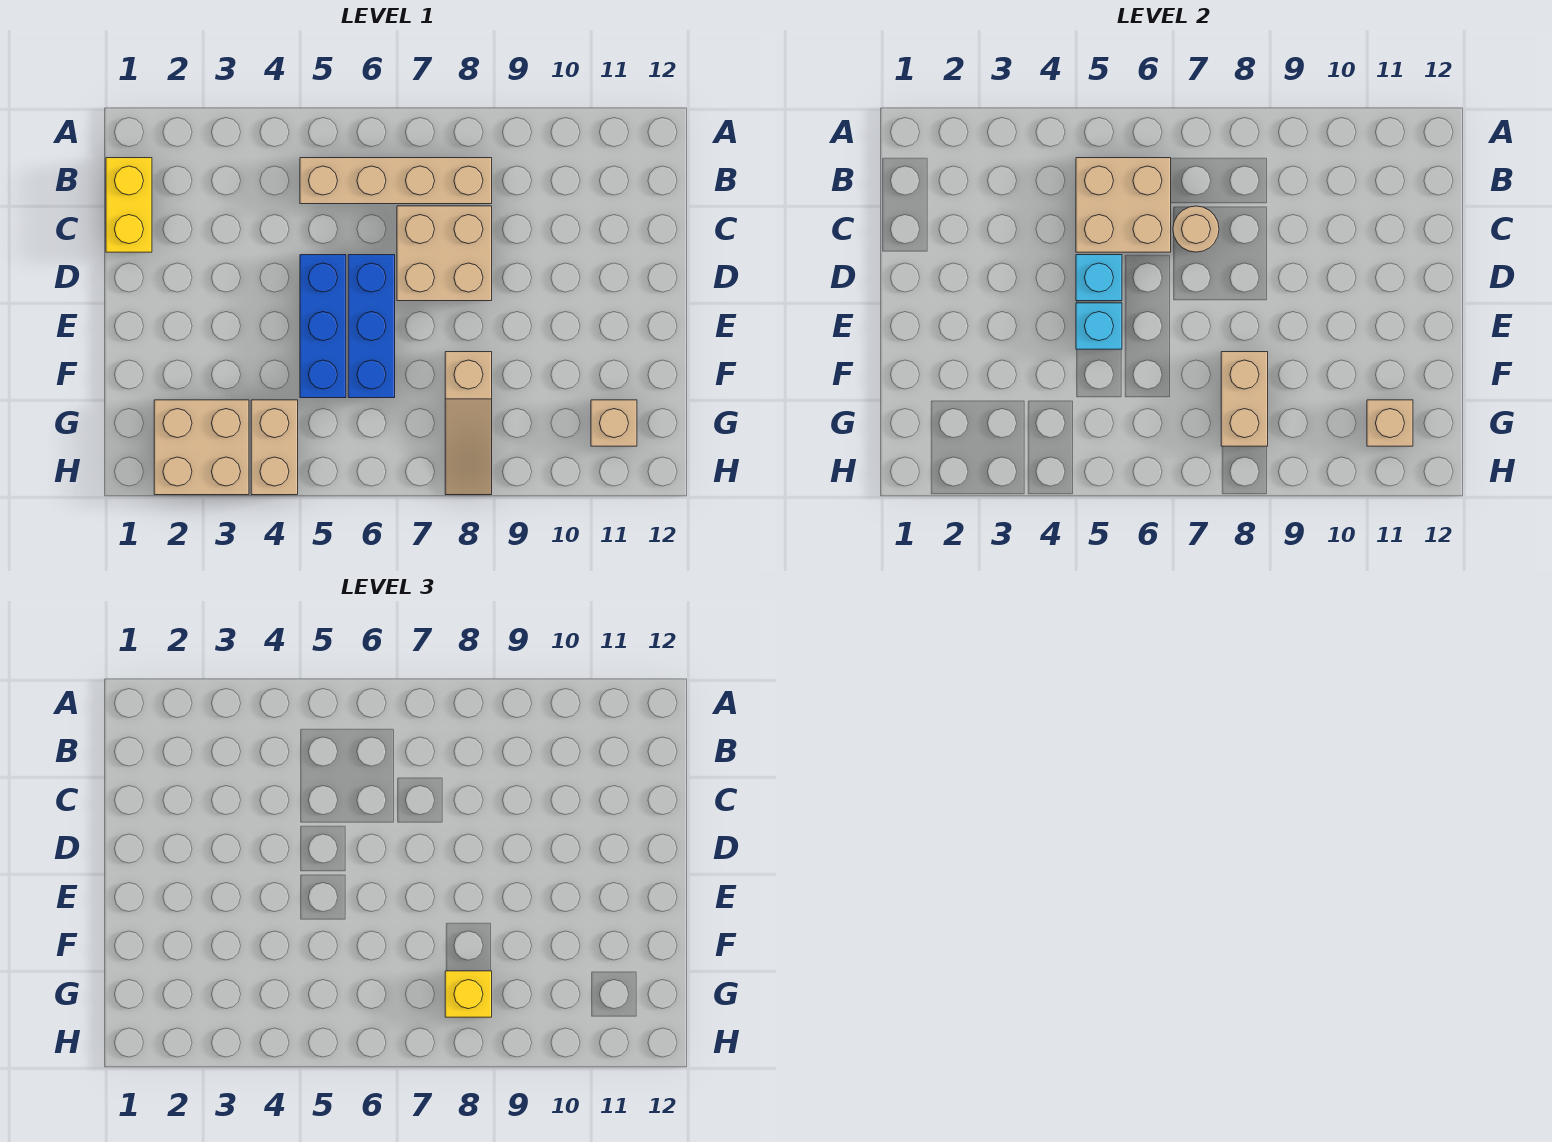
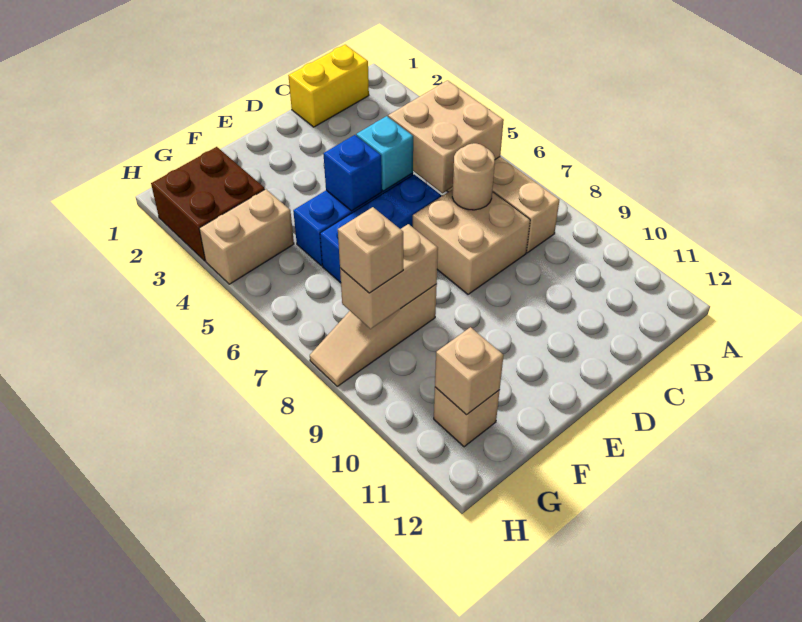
cyan brick E5 level 2 -> blue brick E5 level 2
tan brick G2:H3 level 1 -> brown brick G2:H3 level 1
yellow brick G8 level 3 -> tan brick G8 level 3

